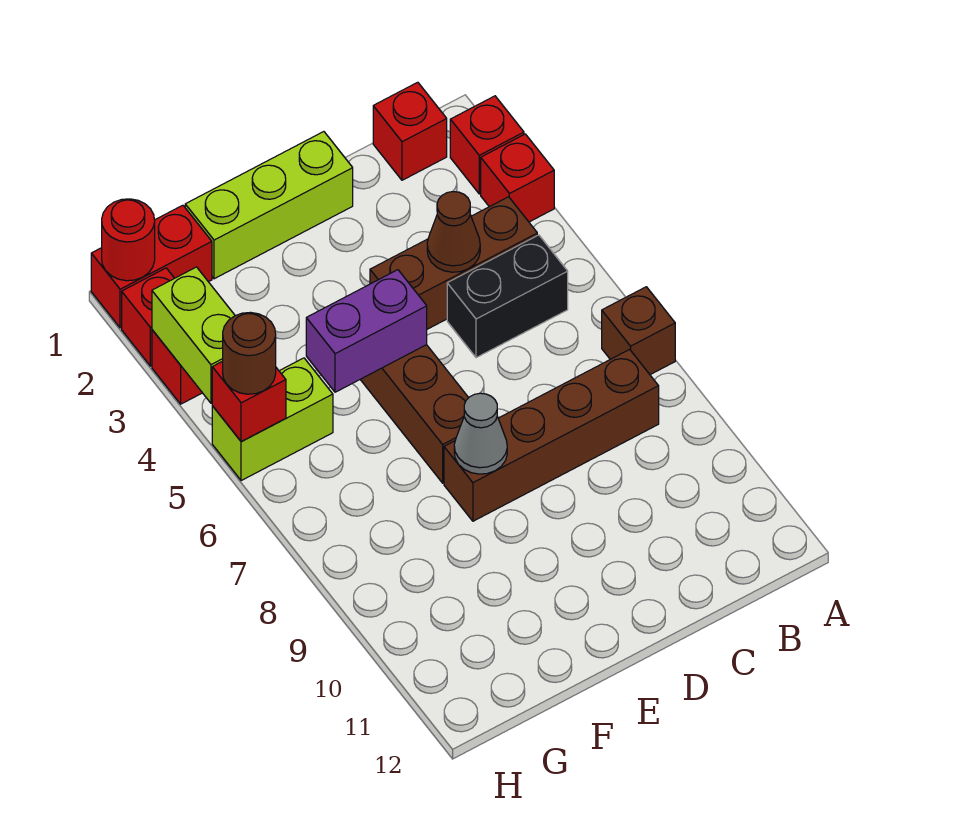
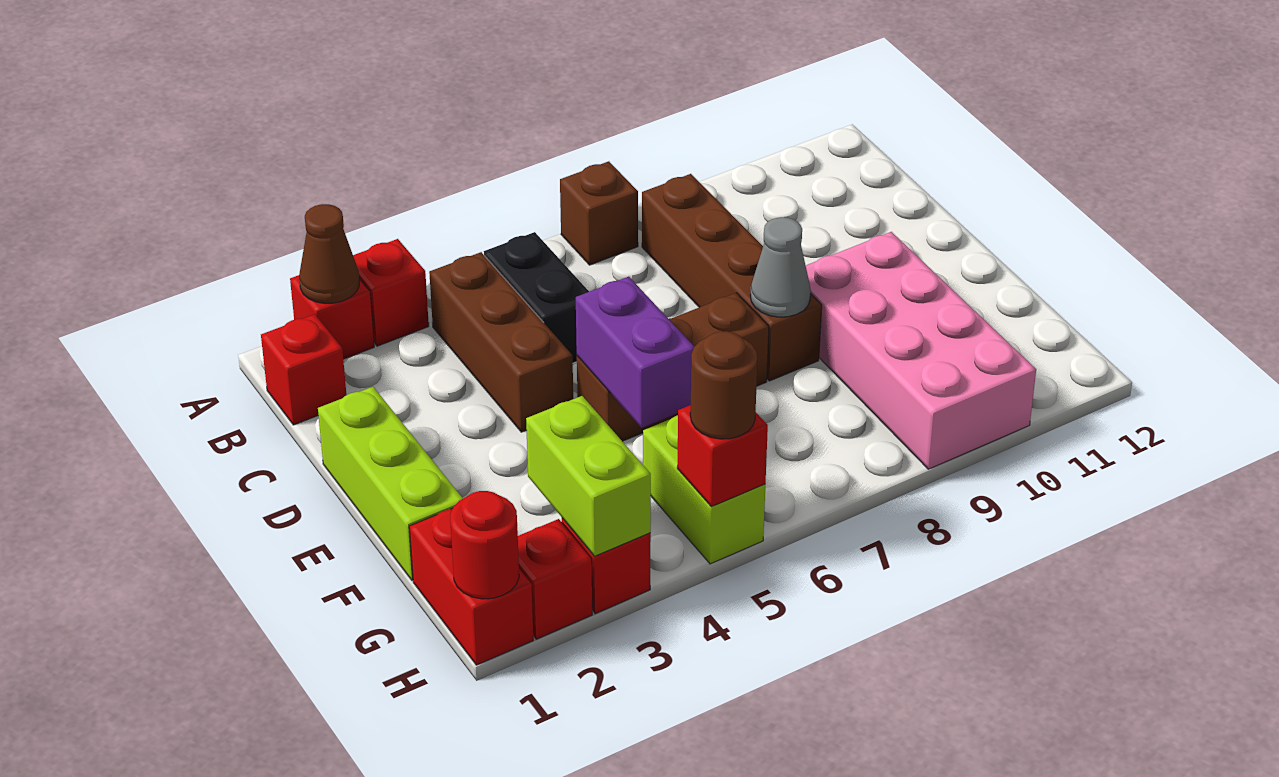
brown cone C4 level 2 -> brown cone A2 level 2
none -> pink brick E9:H10 level 1
lime brick H3:H4 level 2 -> lime brick G3:H3 level 2

